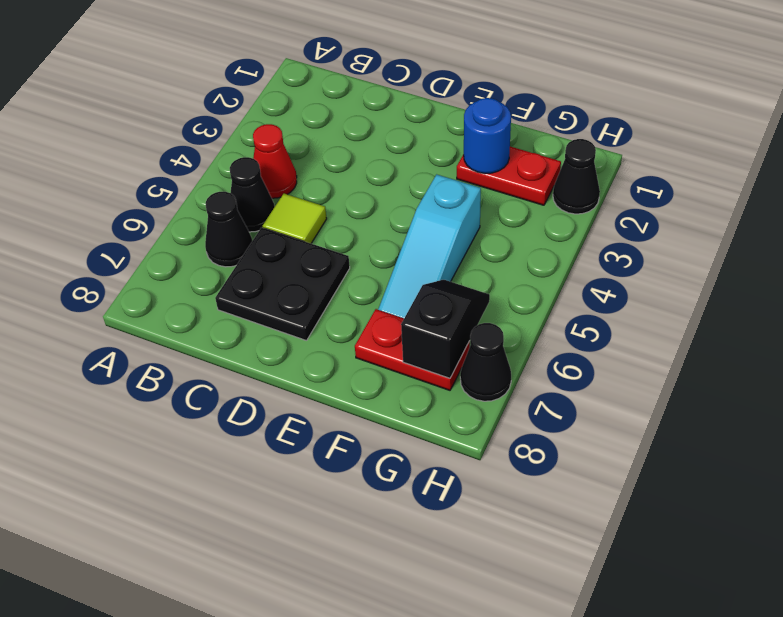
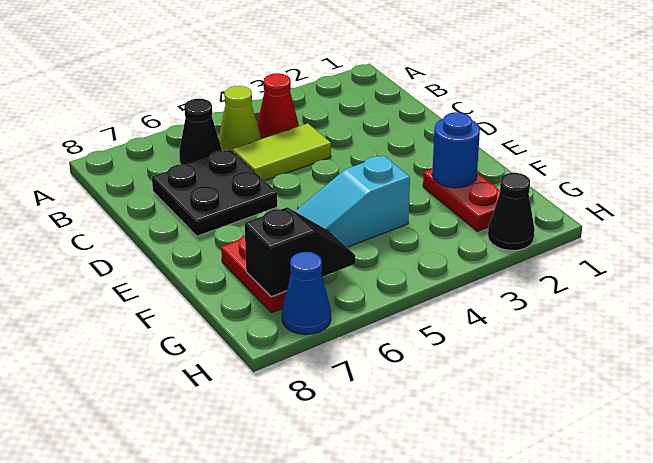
black cone B5 level 1 -> lime cone B5 level 1
lime tile C5 level 1 -> lime tile C4:C5 level 1
black cone H7 level 1 -> blue cone H7 level 1

